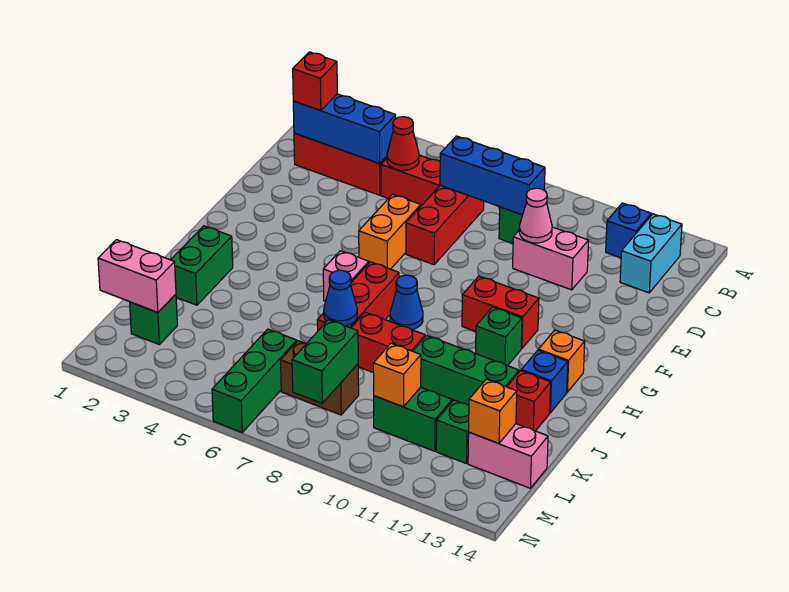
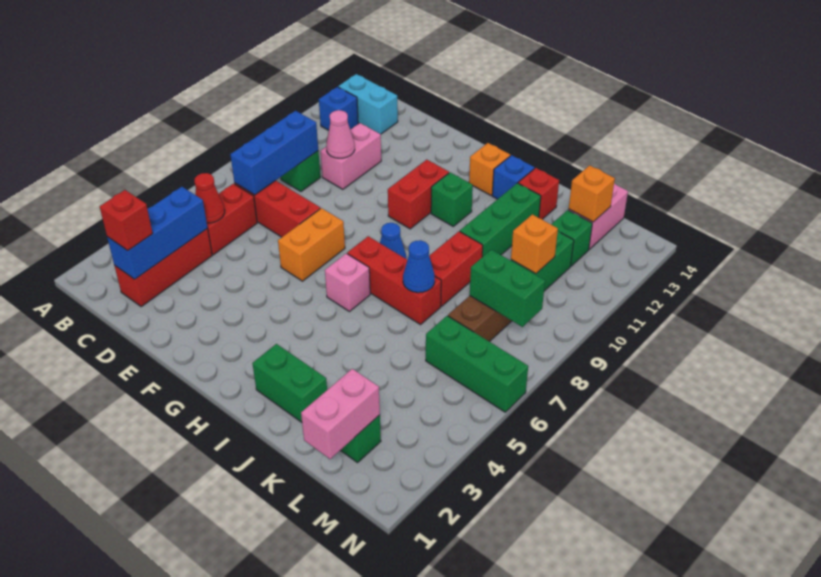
orange brick E6:F6 level 1 -> orange brick F6:F7 level 1

